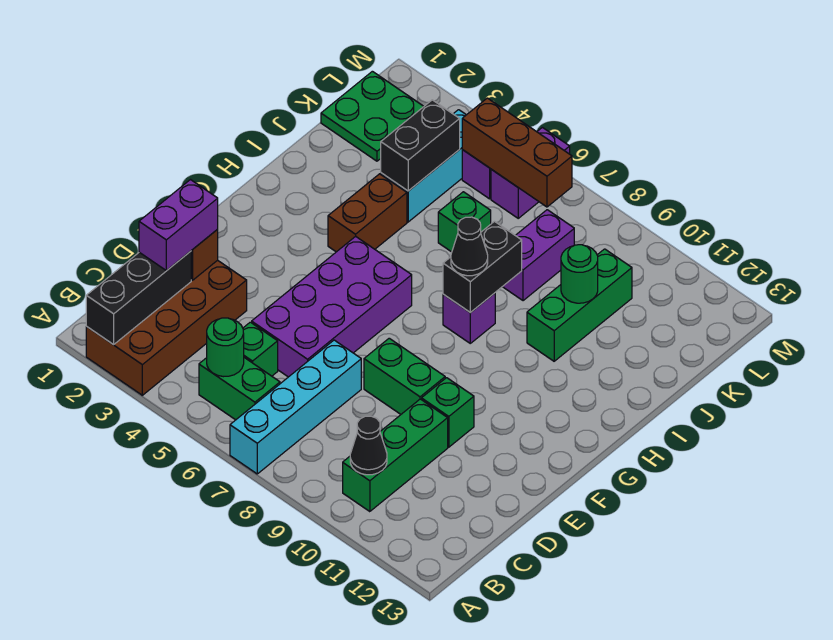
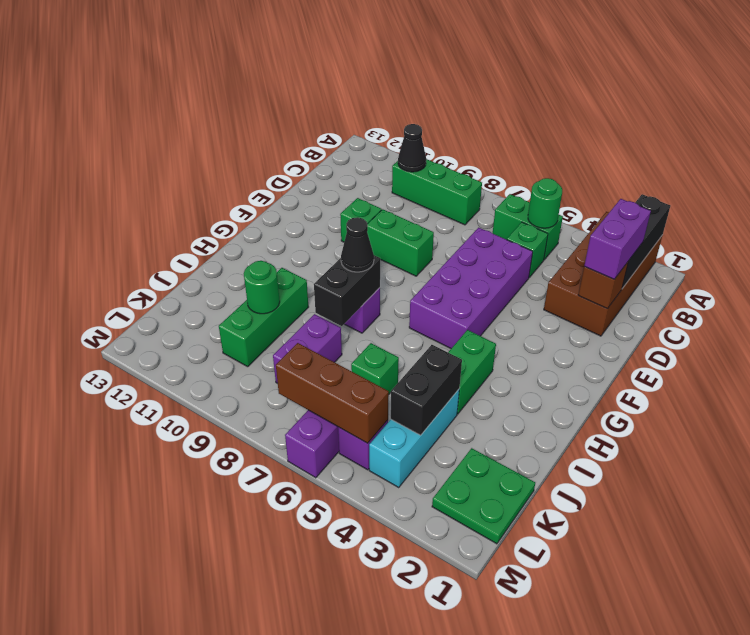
cyan brick A7:D7 level 1 -> none
green brick B10:D10 level 1 -> green brick B8:B10 level 1
brown brick H4:I4 level 1 -> green brick H4:I4 level 1

